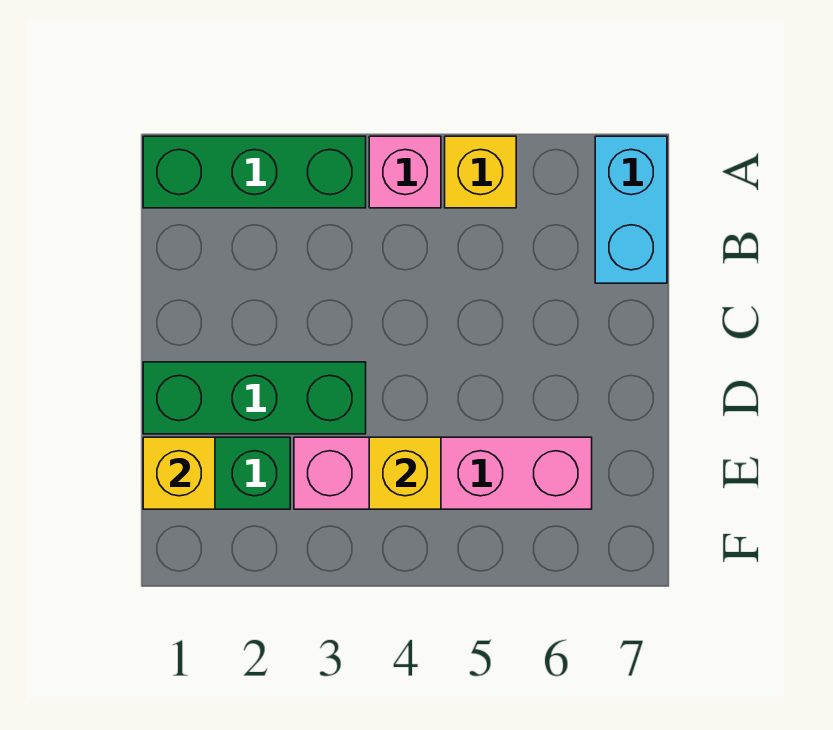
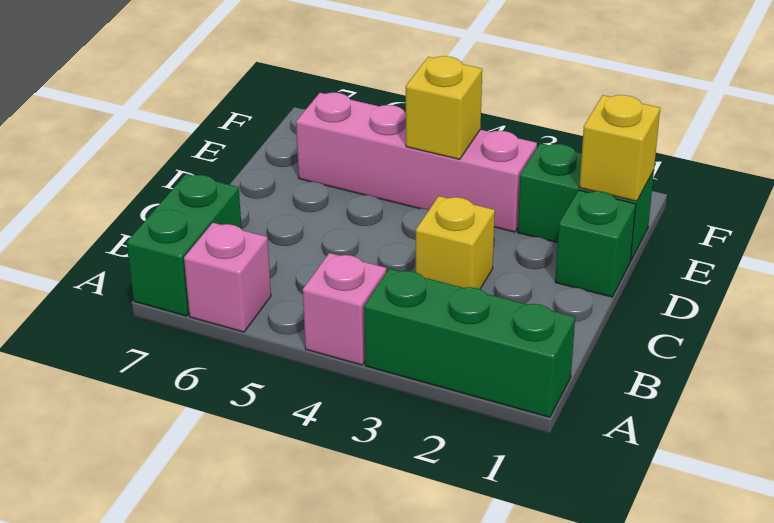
yellow brick A5 level 1 -> yellow brick C3 level 1
none -> pink brick A6 level 1
cyan brick A7:B7 level 1 -> green brick A7:B7 level 1
green brick D1:D3 level 1 -> green brick D1 level 1

